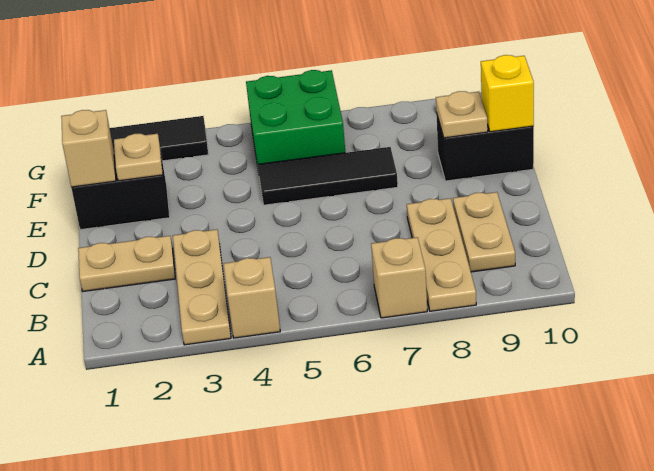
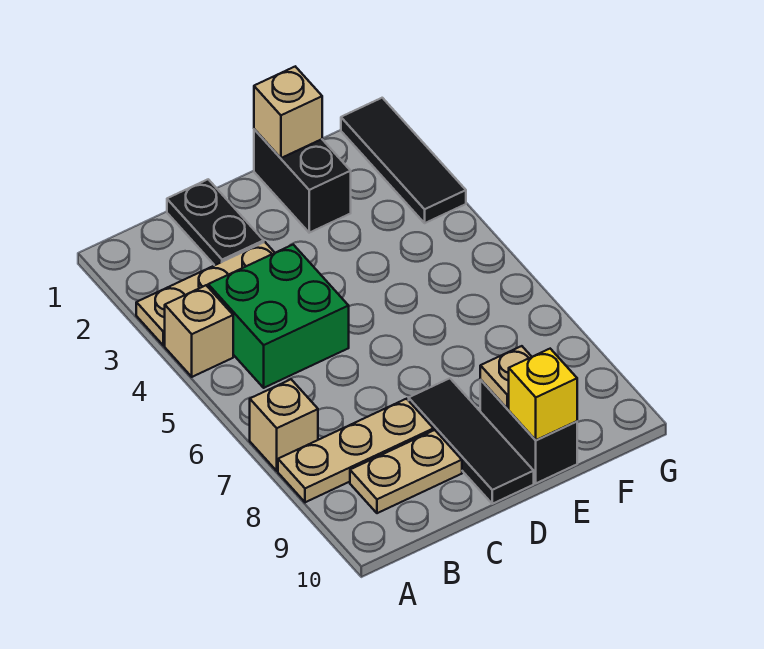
tan plate C1:C2 level 1 -> black plate C1:C2 level 1
tan plate E2 level 2 -> none
black tile E5:E7 level 1 -> black tile D8:D10 level 1
green brick F5:G6 level 1 -> green brick B4:C5 level 1

